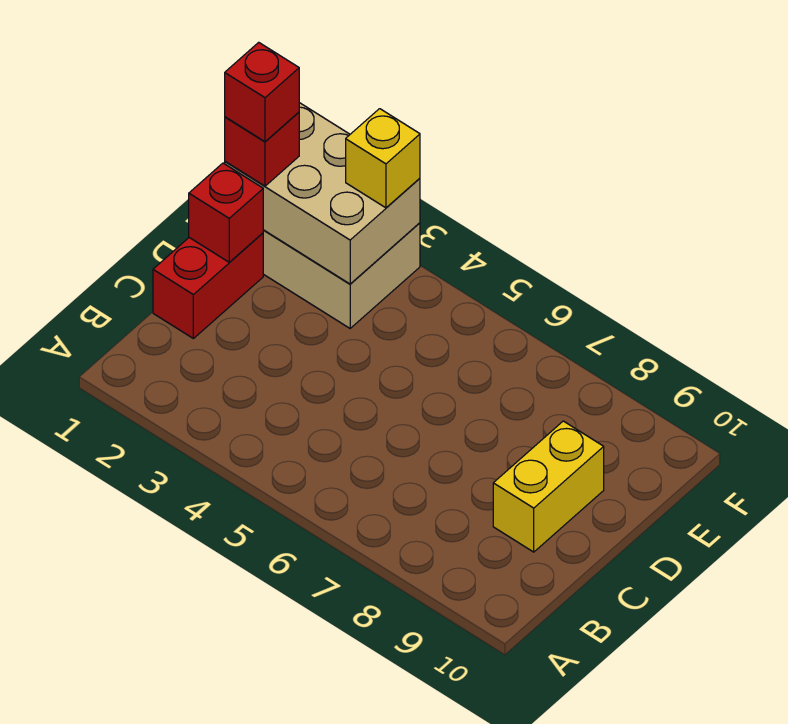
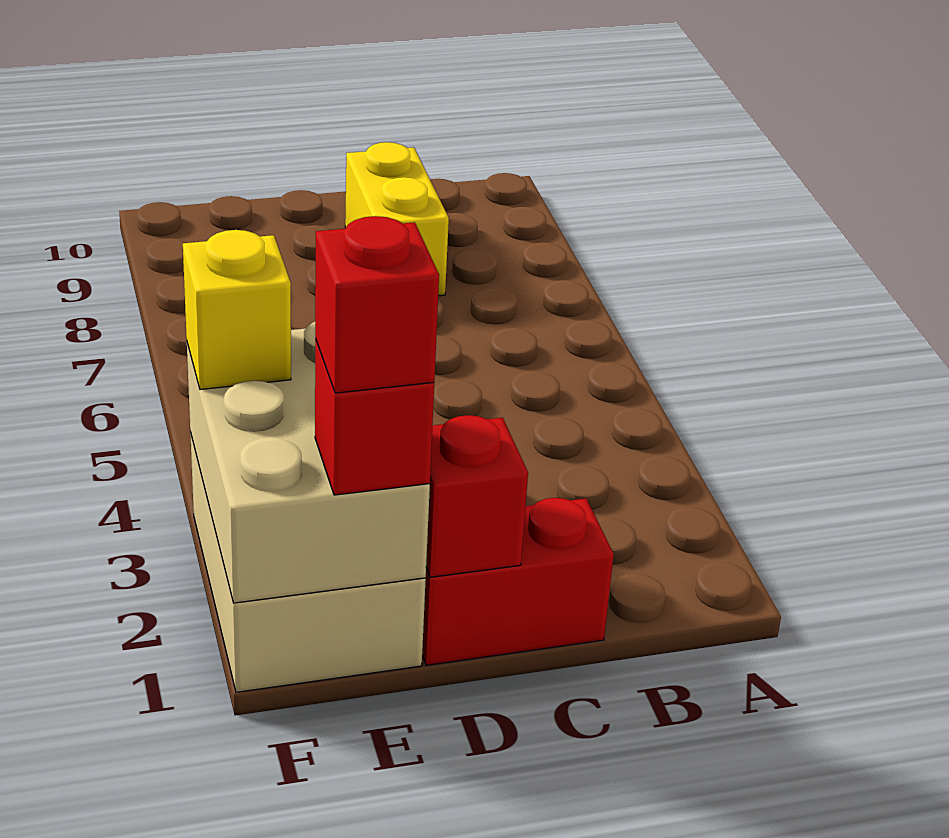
yellow brick C9:D9 level 1 -> yellow brick C8:C9 level 1

